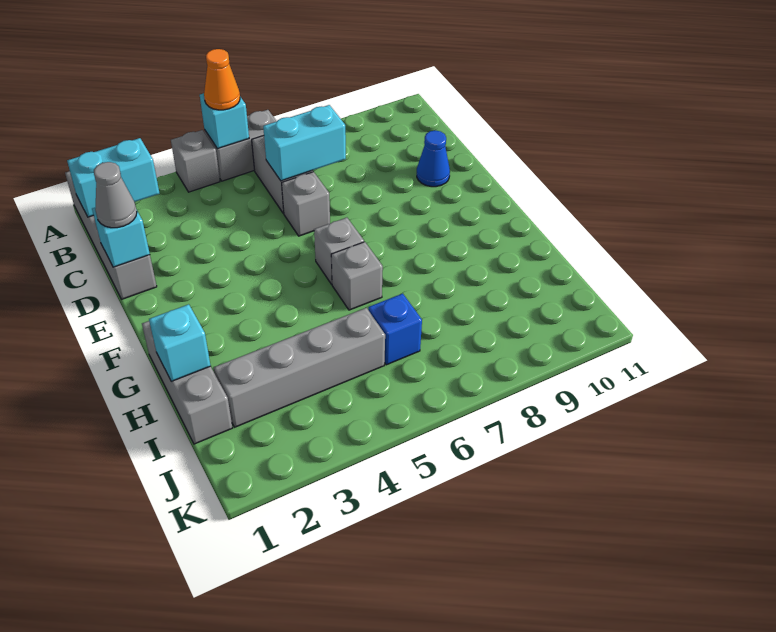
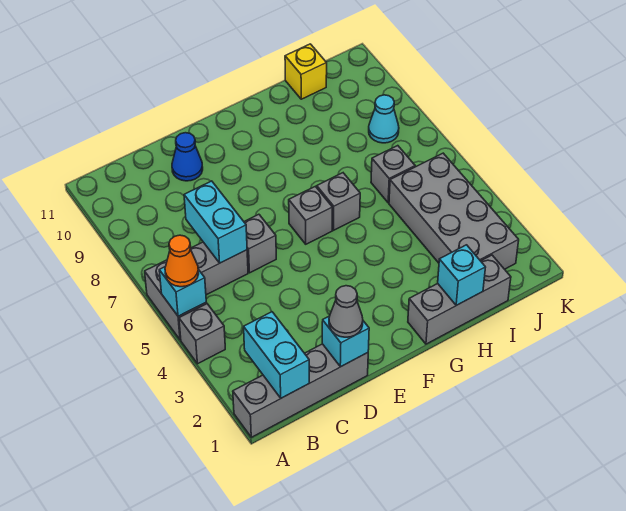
grey brick I2:I5 level 1 -> grey brick I2:J5 level 1
blue brick I6 level 1 -> grey brick I6 level 1
none -> yellow brick I11 level 1
none -> cyan cone J8 level 1

